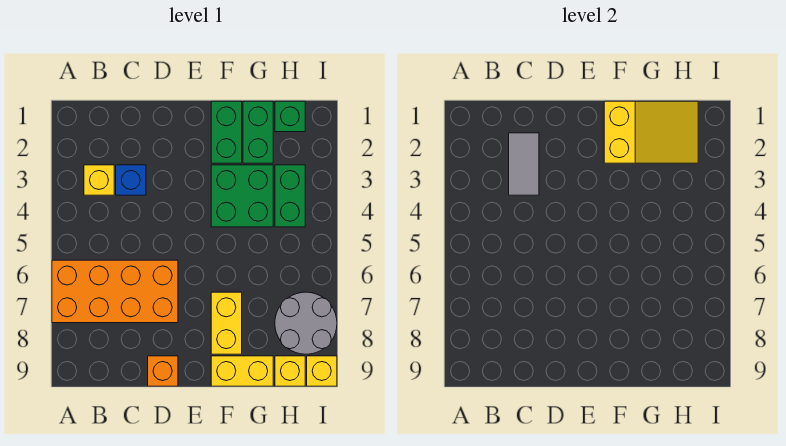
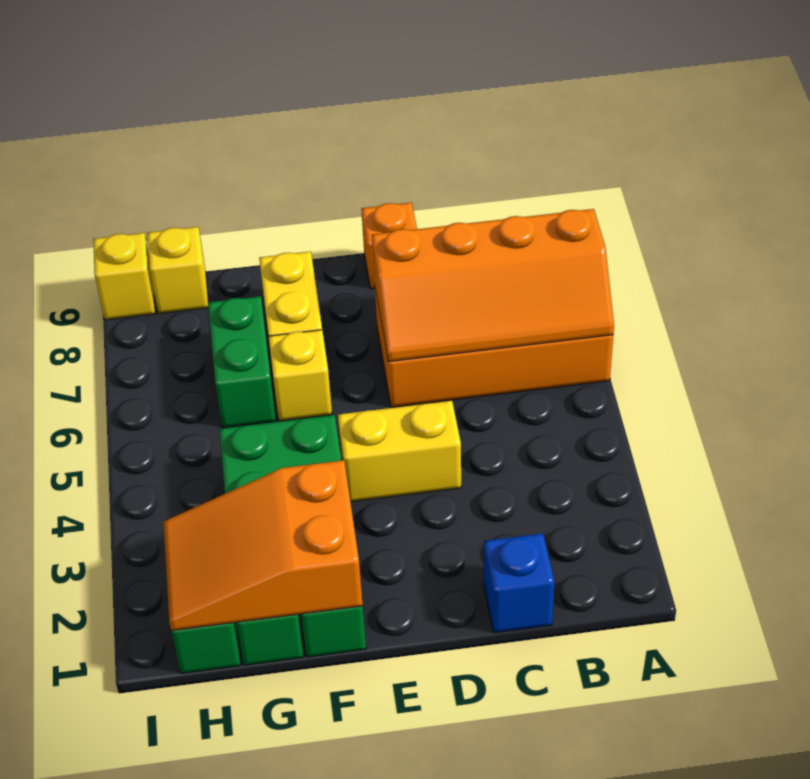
none -> orange slope A6:D7 level 2 top 7
yellow brick B3 level 1 -> yellow brick F6 level 1
grey tile C2:C3 level 2 -> none
blue brick C3 level 1 -> blue brick C1 level 1
yellow slope F1:H2 level 2 top F -> orange slope F1:H2 level 2 top F
yellow brick F9:G9 level 1 -> yellow brick D4:E4 level 1
green brick H3:H4 level 1 -> green brick G6:G7 level 1
grey round brick H7:I8 level 1 -> none

